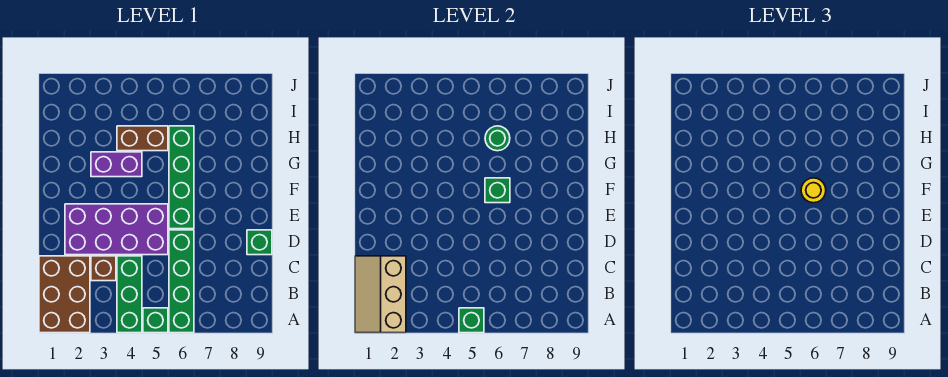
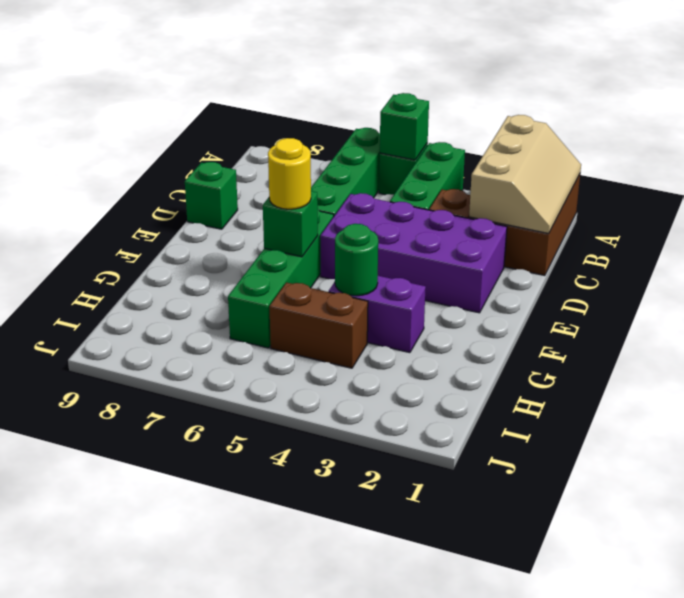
green round brick H6 level 2 -> green round brick G4 level 2

